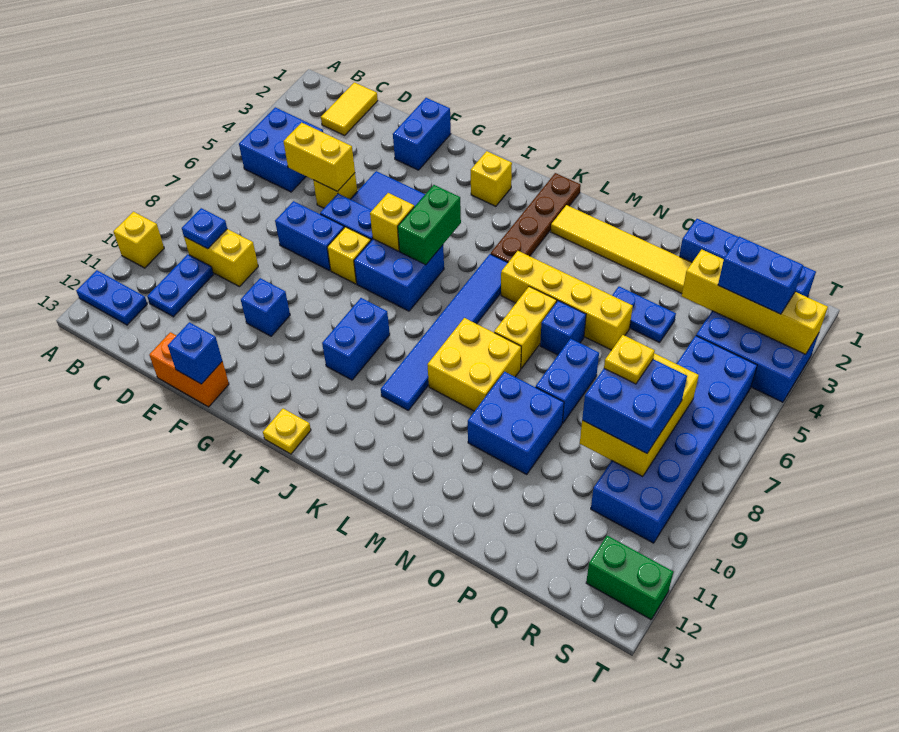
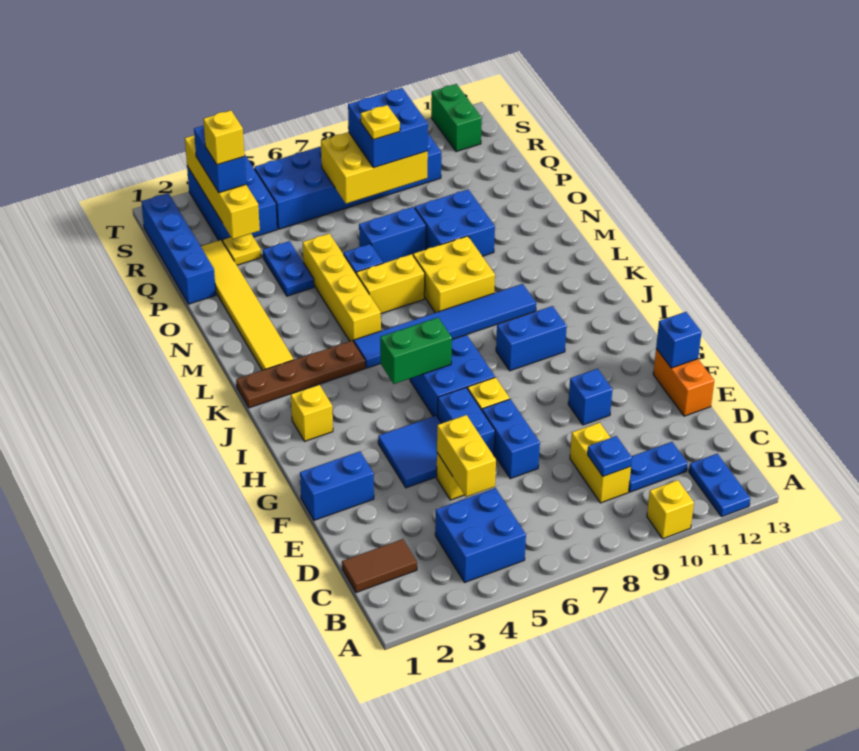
yellow tile C1:C2 level 1 -> brown tile C1:C2 level 1
yellow brick H6 level 2 -> yellow brick R3 level 4
yellow plate I13 level 1 -> yellow plate Q3 level 1

